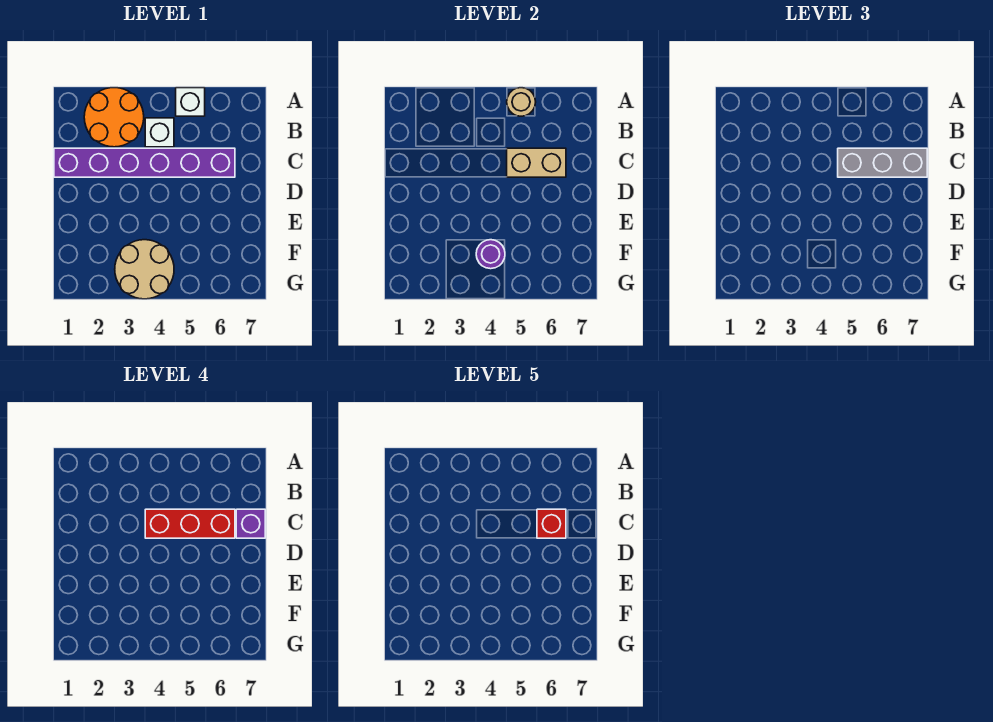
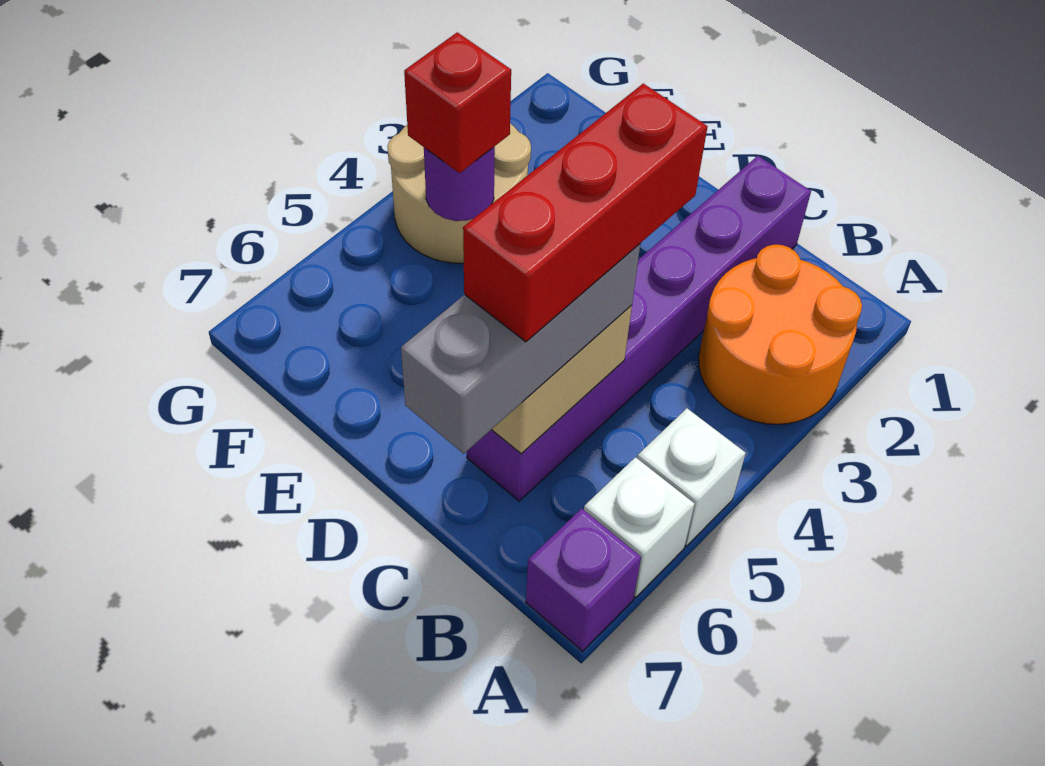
tan round brick A5 level 2 -> none
white brick B4 level 1 -> white brick A6 level 1
red brick C6 level 5 -> red brick F4 level 3
purple brick C7 level 4 -> purple brick A7 level 1

